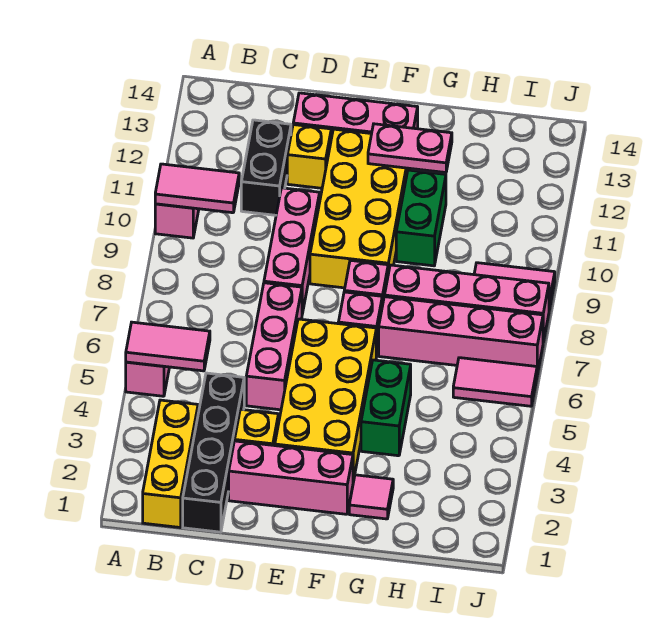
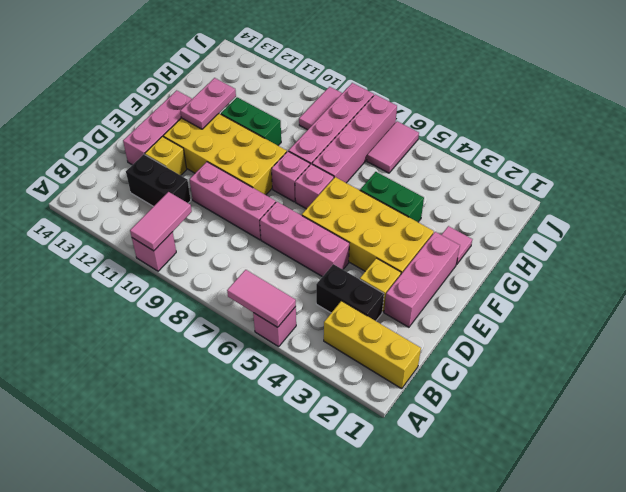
pink tile A5:B5 level 2 -> pink tile A5:A6 level 2
black brick C1:C4 level 1 -> black brick C3:C4 level 1

